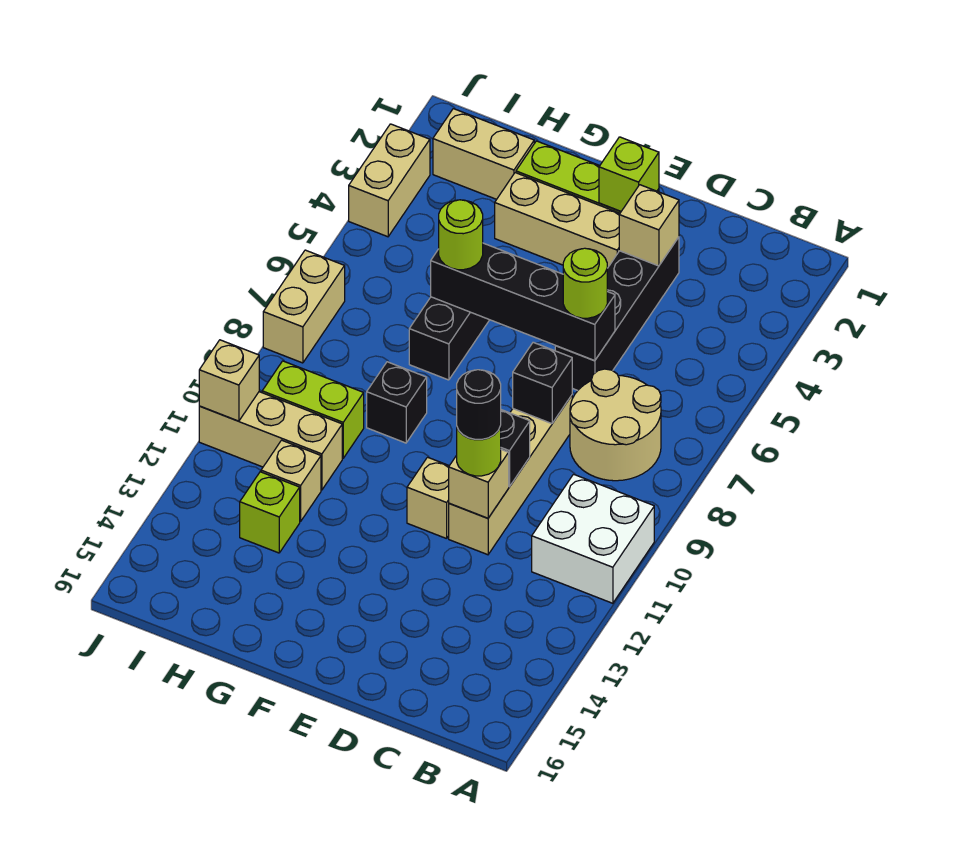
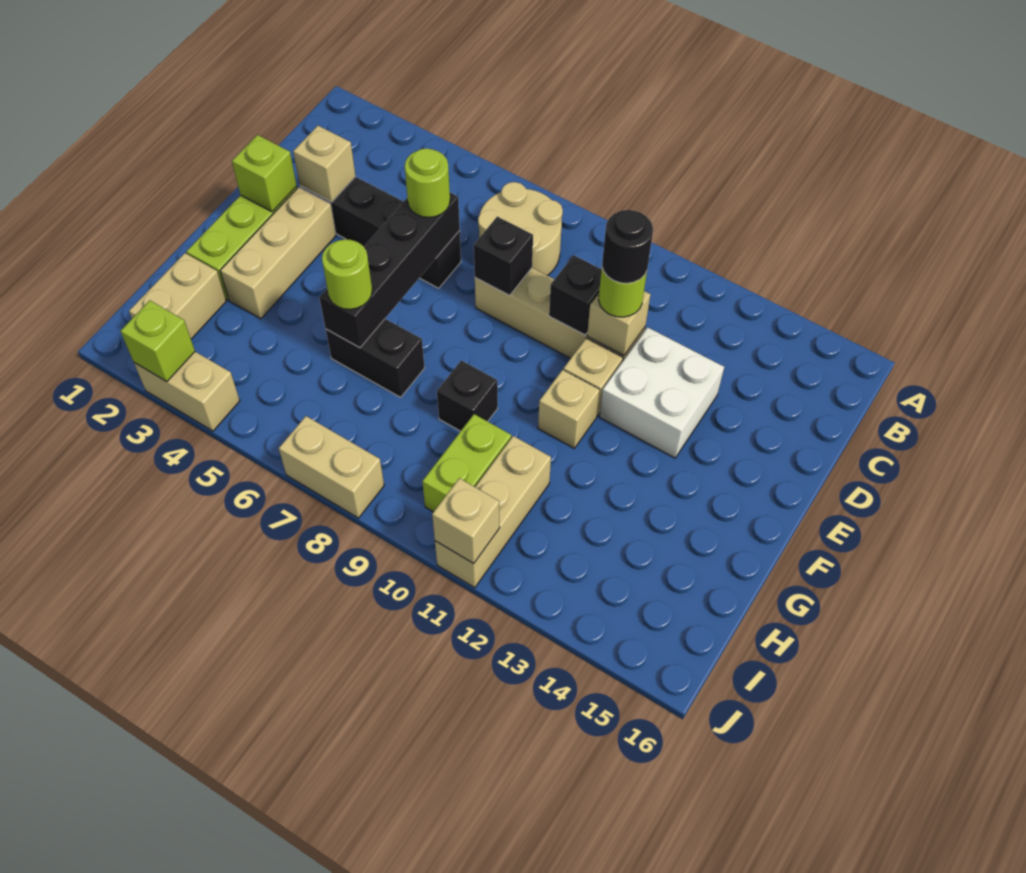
white brick A10:B11 level 1 -> white brick D12:E13 level 1
tan brick H12 level 1 -> tan brick F11 level 1
lime brick H13 level 1 -> lime brick J3 level 2

